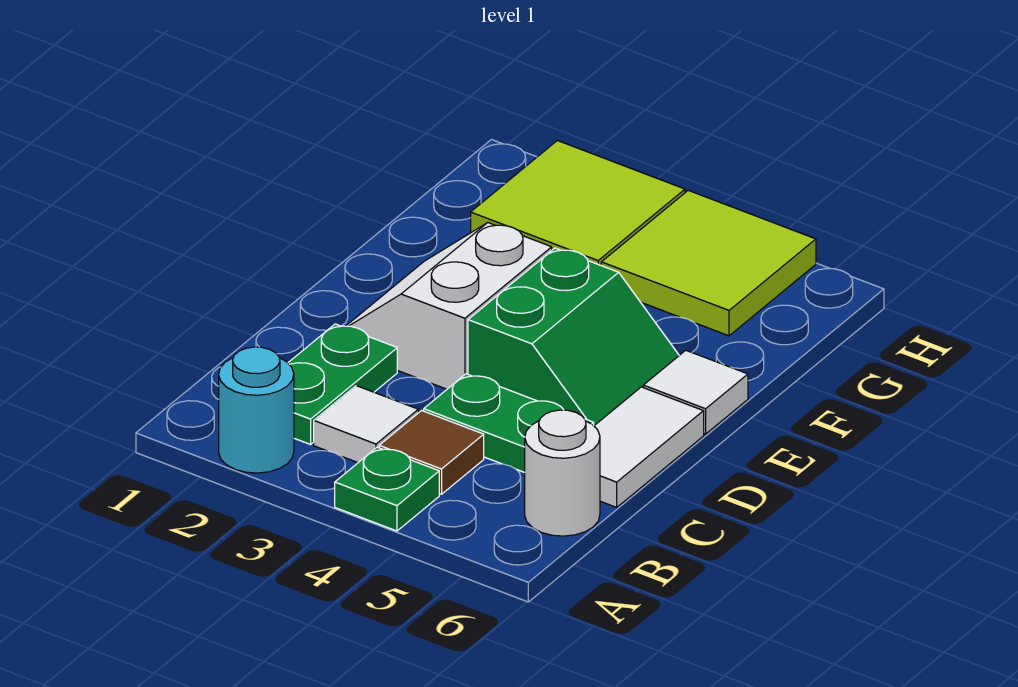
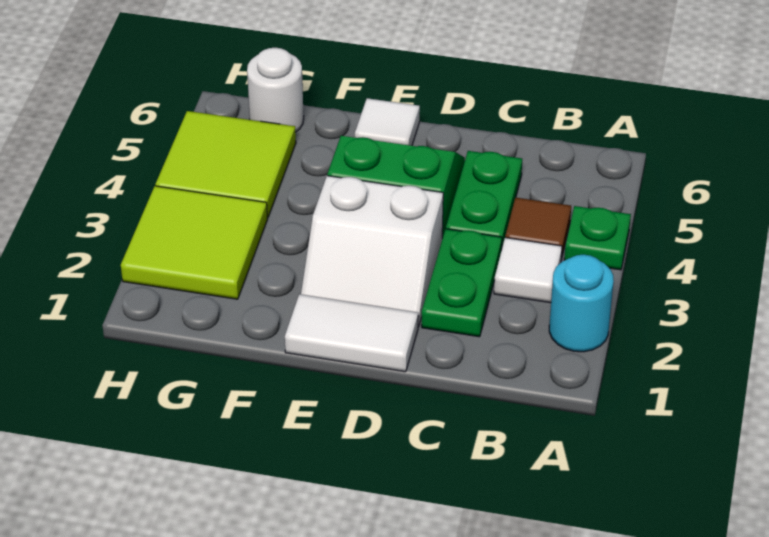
green plate B2:C2 level 1 -> green plate C2:C3 level 1
white round brick B6 level 1 -> white round brick G6 level 1
white tile C6:D6 level 1 -> white tile D1:E1 level 1

